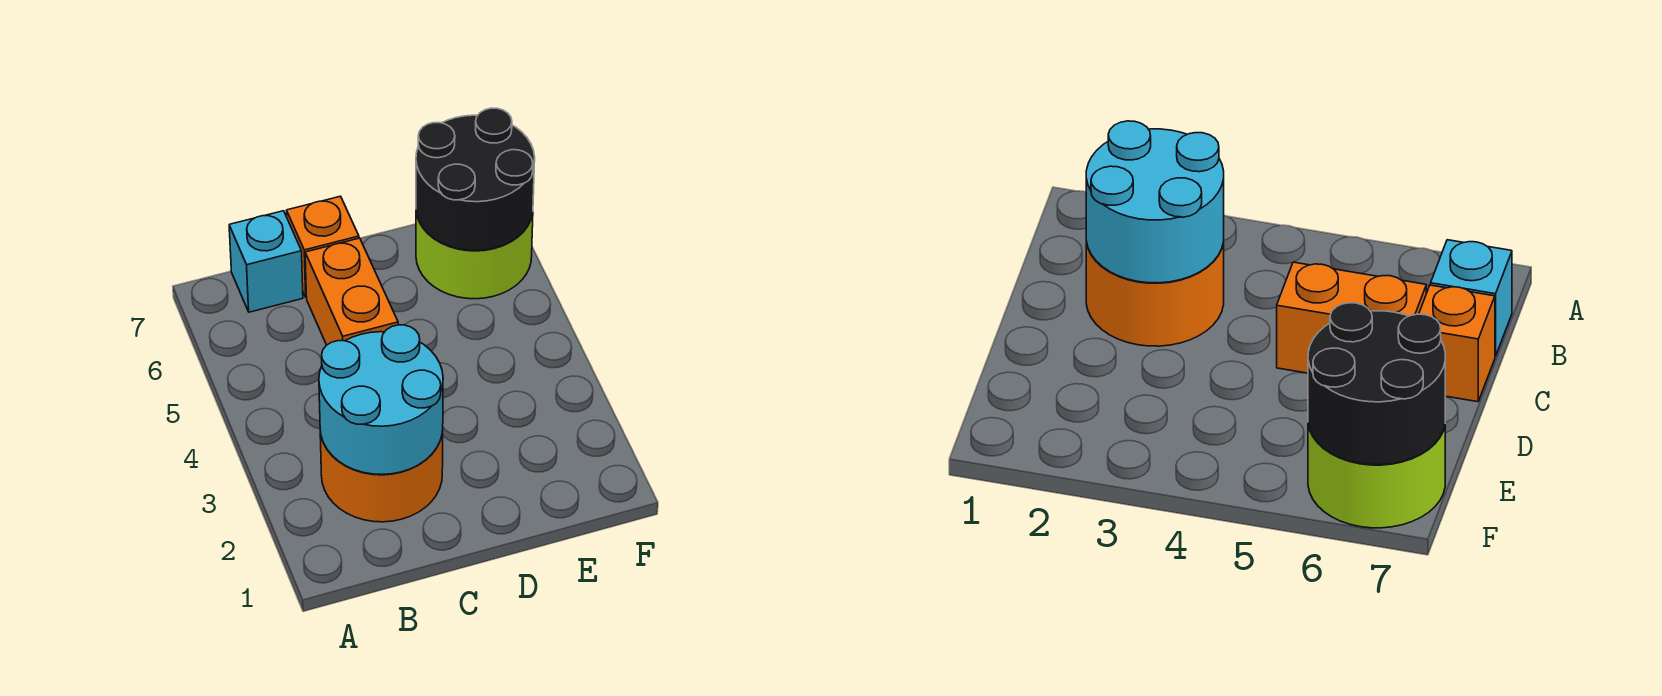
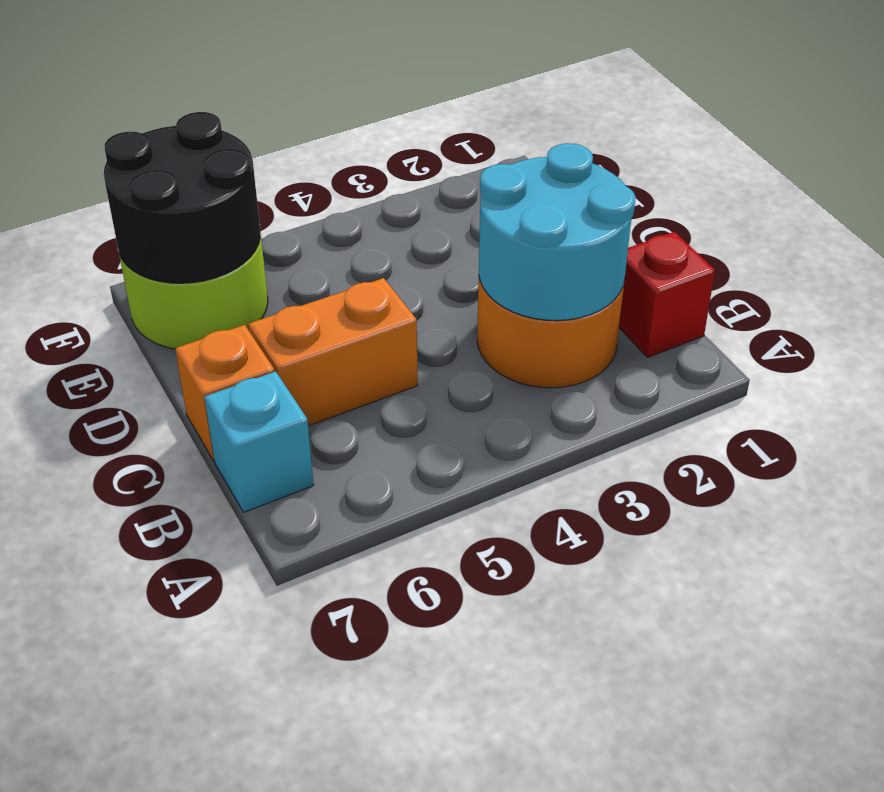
none -> red brick B1 level 1

